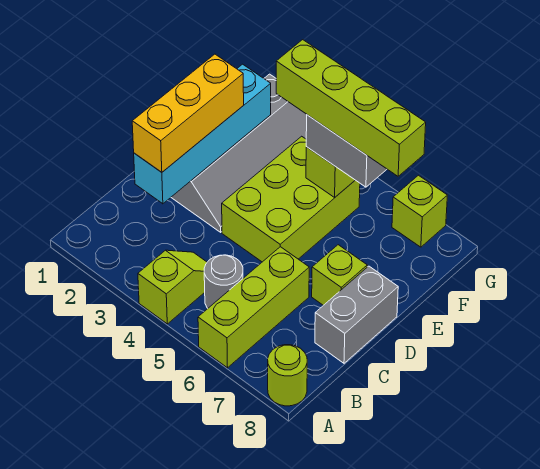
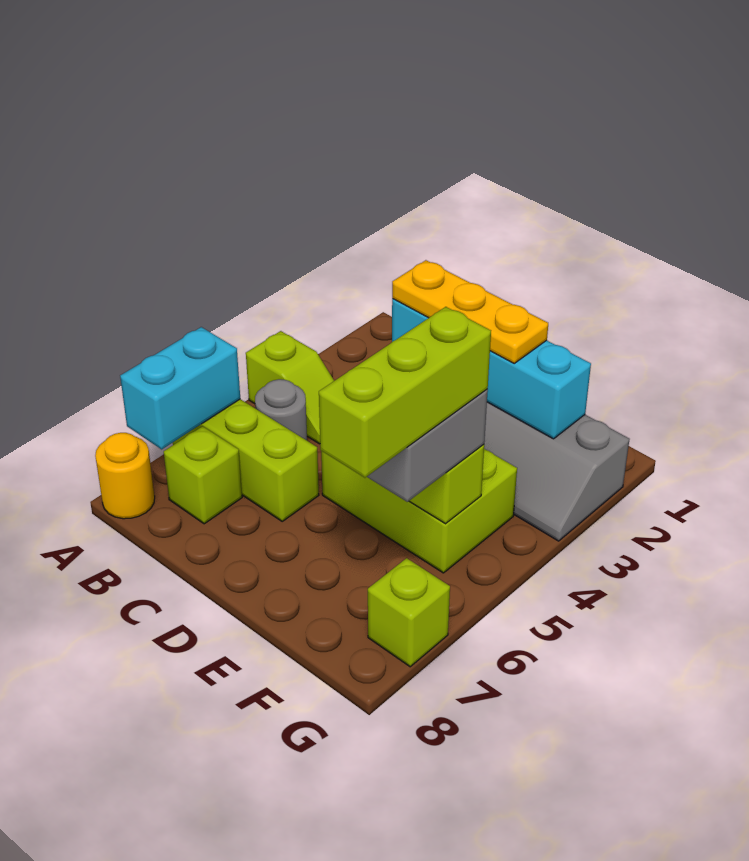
none -> cyan brick A6:A7 level 2
lime round brick A8 level 1 -> yellow round brick A8 level 1
yellow brick C2:E2 level 3 -> yellow plate C2:E2 level 3
grey brick C8:D8 level 1 -> none
lime brick D7 level 1 -> lime brick B7 level 1
lime brick F4:F7 level 4 -> lime brick F5:F7 level 4

